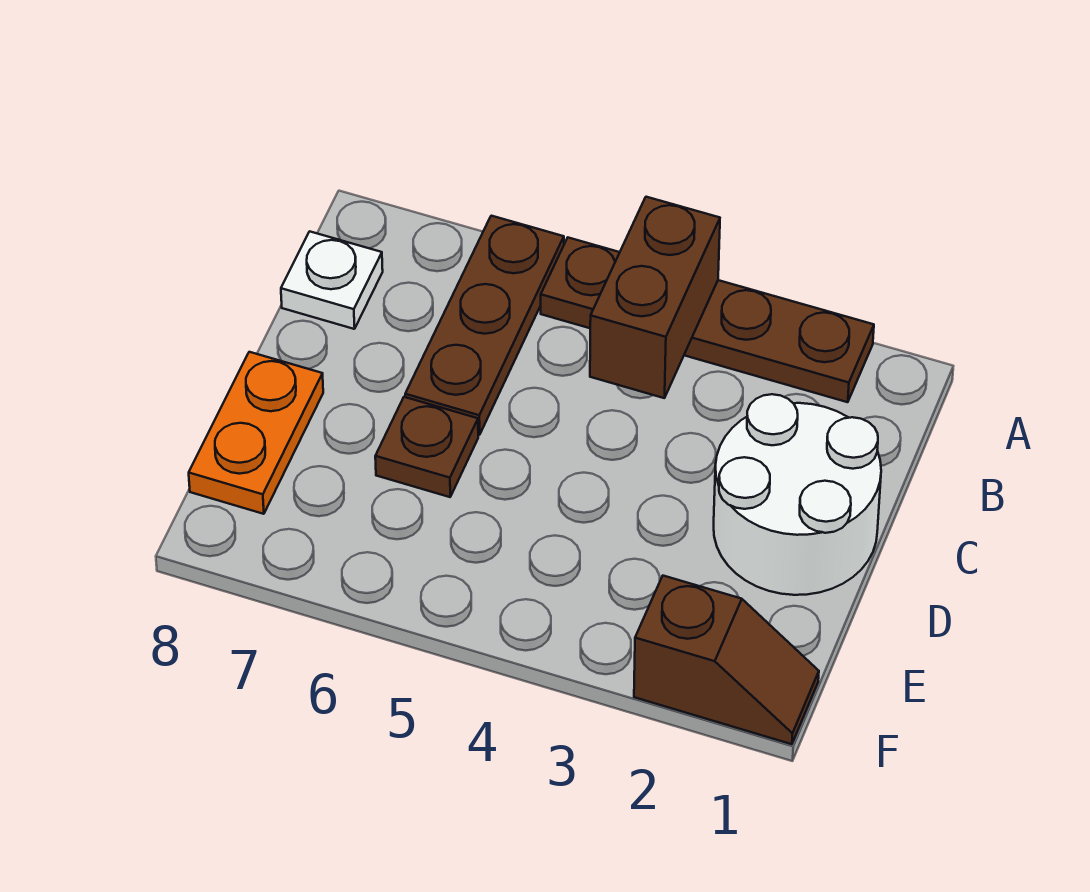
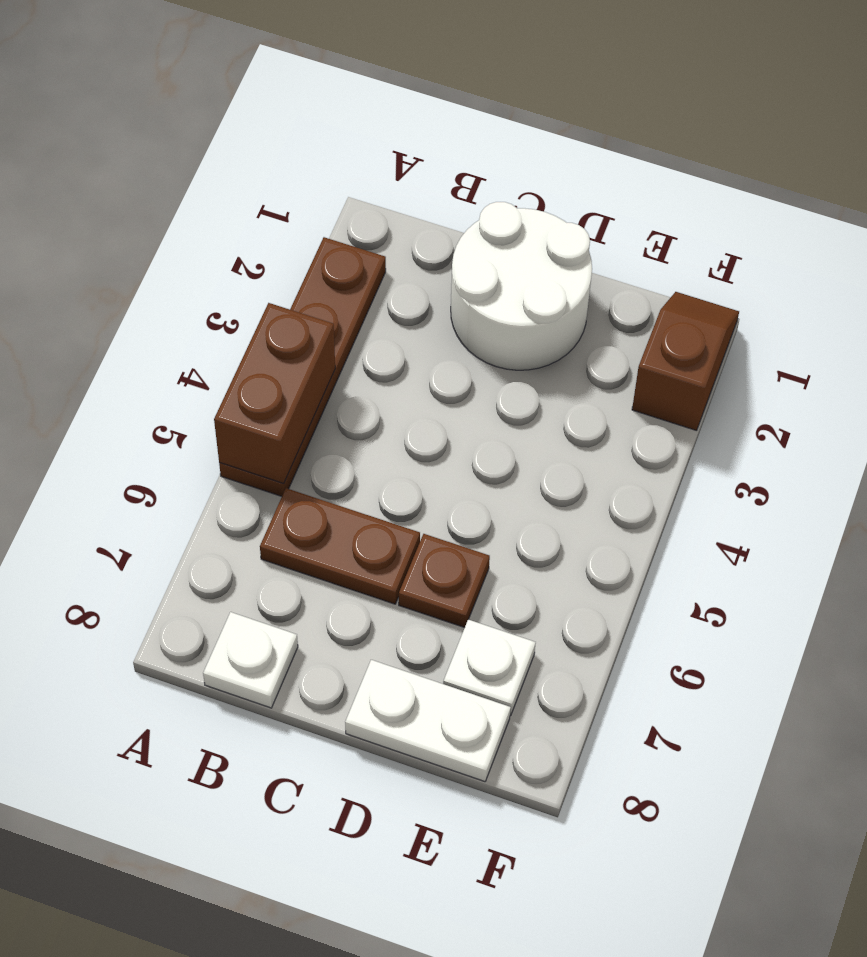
brown brick A4:B4 level 2 -> brown brick A4:A5 level 2
brown plate A6:C6 level 1 -> brown plate B6:C6 level 1
orange plate D8:E8 level 1 -> white plate D8:E8 level 1
none -> white plate E7 level 1

